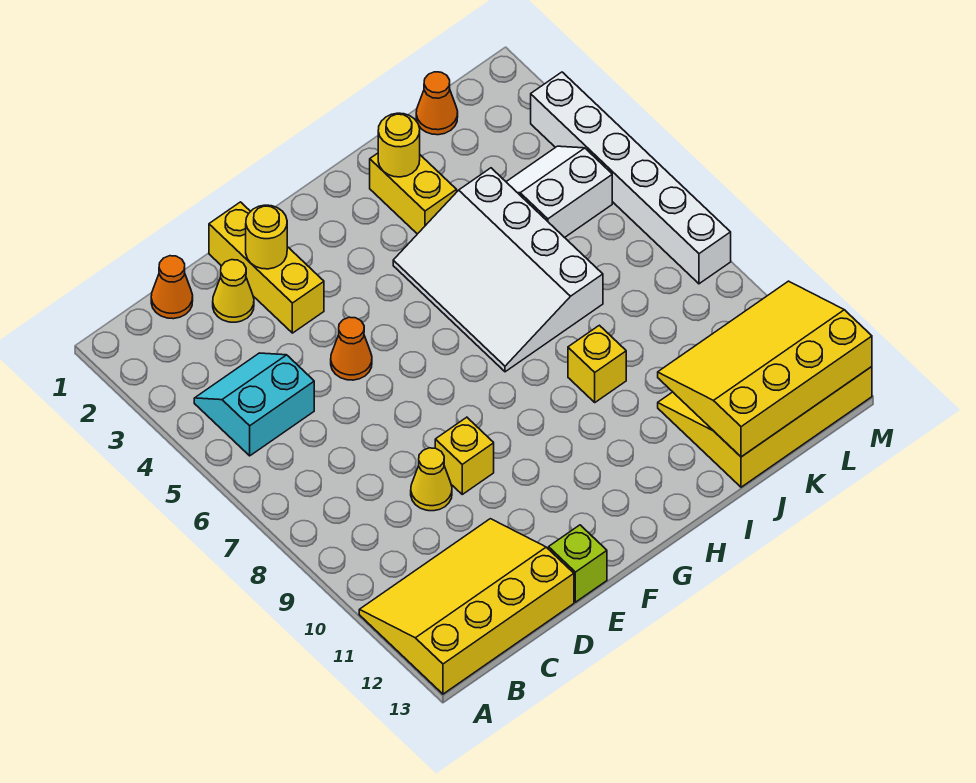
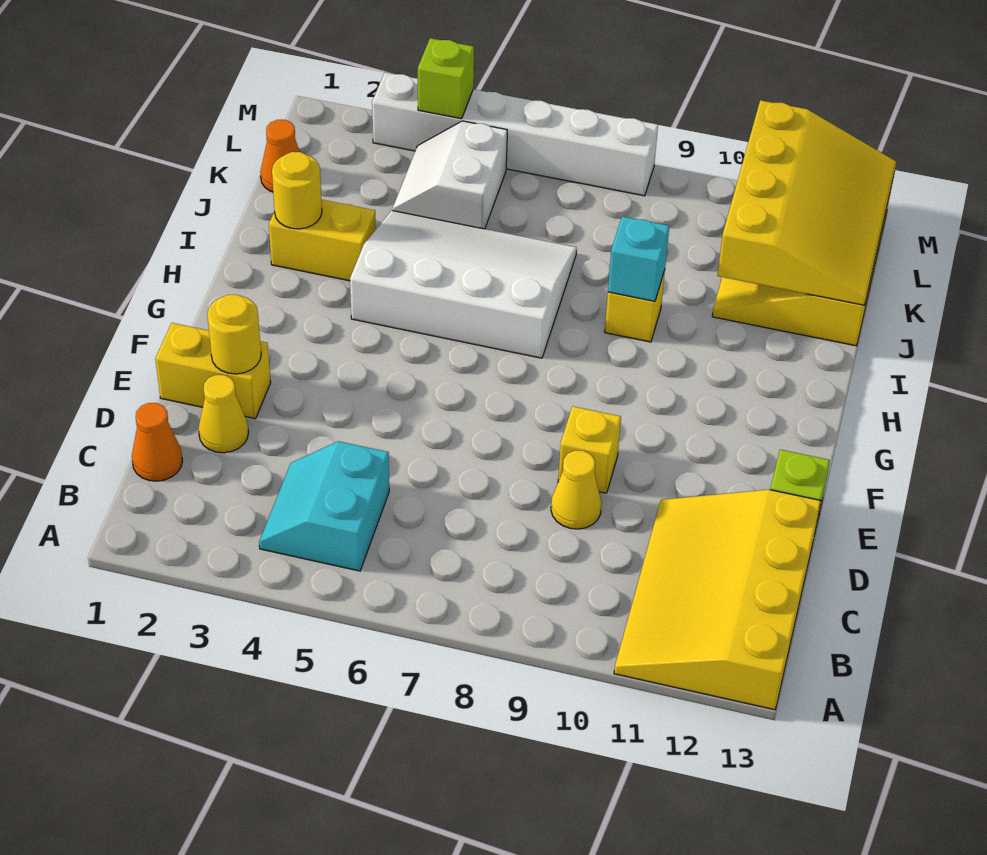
yellow brick E1:E3 level 1 -> yellow brick E1:E2 level 1
orange cone E5 level 1 -> none
white slope H4:J7 level 1 top J -> white slope H4:J7 level 1 top H
none -> cyan brick I9 level 2
yellow slope J11:M13 level 2 top 13 -> yellow slope J11:M13 level 2 top 11
none -> lime brick M4 level 2

